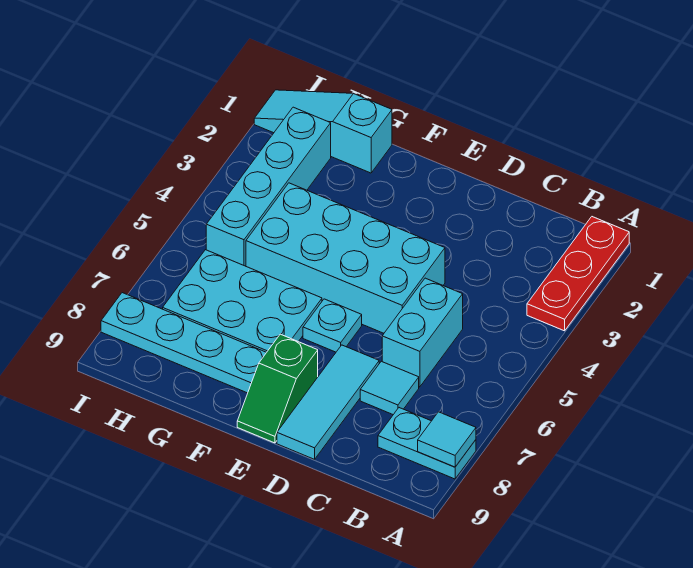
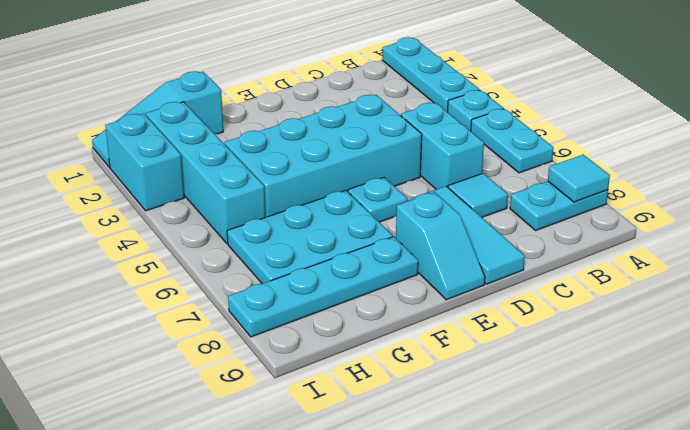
red plate A1:A3 level 1 -> cyan plate A1:A3 level 1
none -> cyan plate A4 level 1
none -> cyan plate A5:A6 level 1
green slope E8:E9 level 1 top 8 -> cyan slope E8:E9 level 1 top 8
none -> cyan brick I2:I3 level 1

